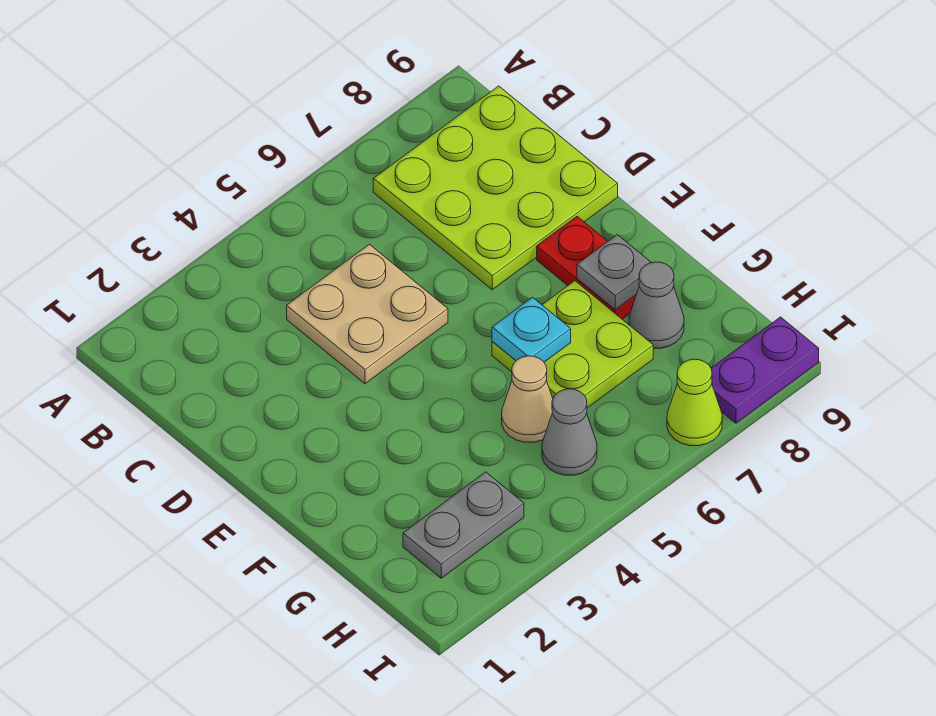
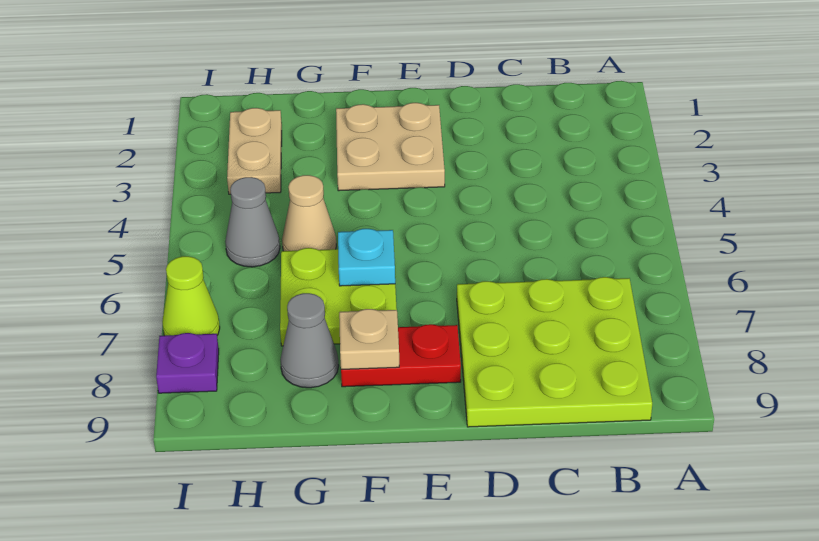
tan plate C4:D5 level 1 -> tan plate E2:F3 level 1
grey plate F8 level 2 -> tan plate F8 level 2
grey plate H2:H3 level 1 -> tan plate H2:H3 level 1
purple plate I8:I9 level 1 -> purple plate I8 level 1

